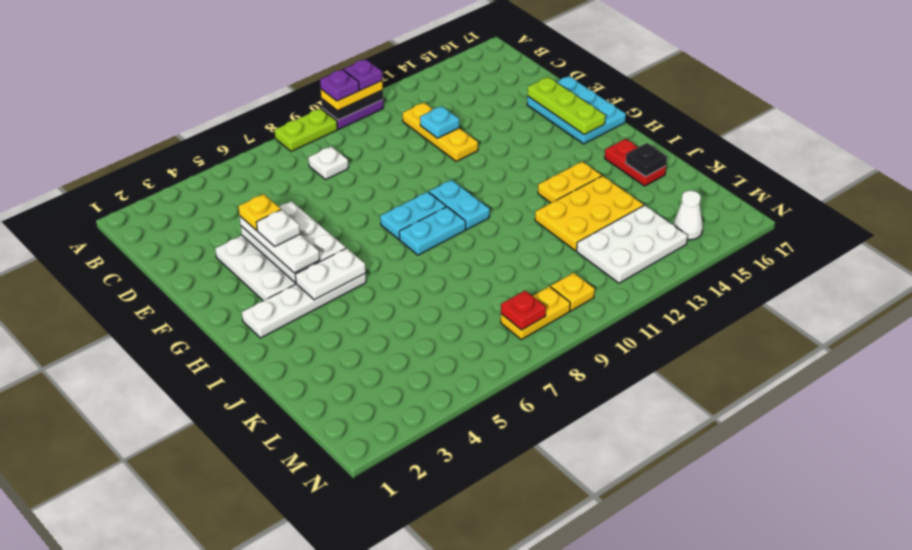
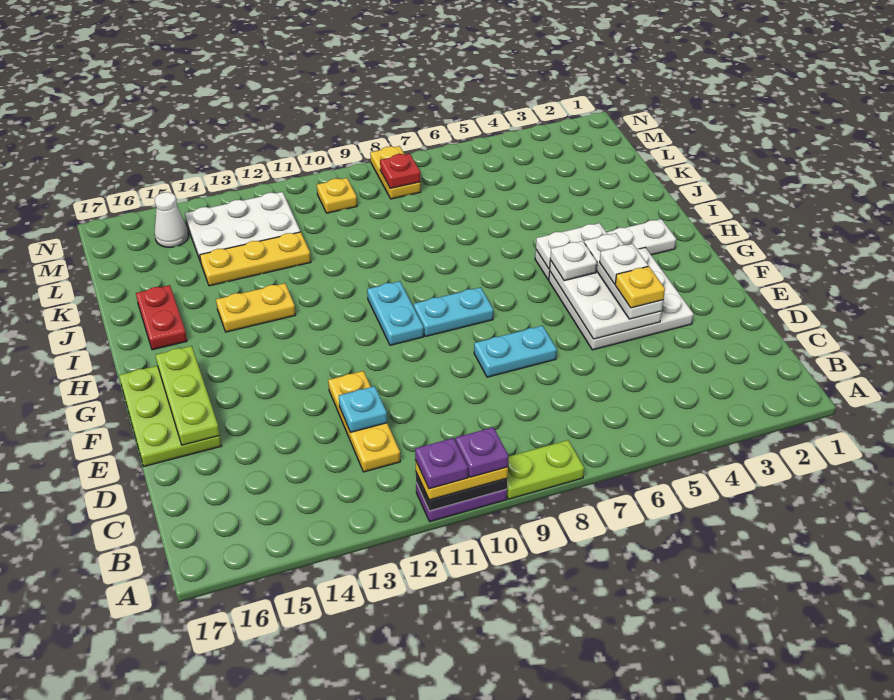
white plate C8 level 1 -> white plate G5 level 3
cyan plate E16:G17 level 1 -> lime plate E16:G17 level 1
cyan plate H8:H9 level 1 -> cyan plate E7:E8 level 1
yellow plate J12:K14 level 1 -> yellow plate K12:K14 level 1
black plate J16 level 2 -> none
yellow plate M8:M9 level 1 -> yellow plate M8:N8 level 1

